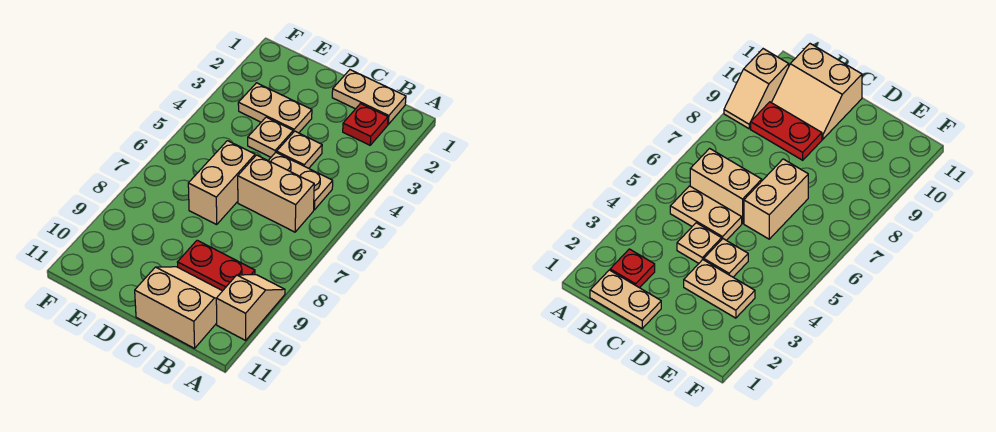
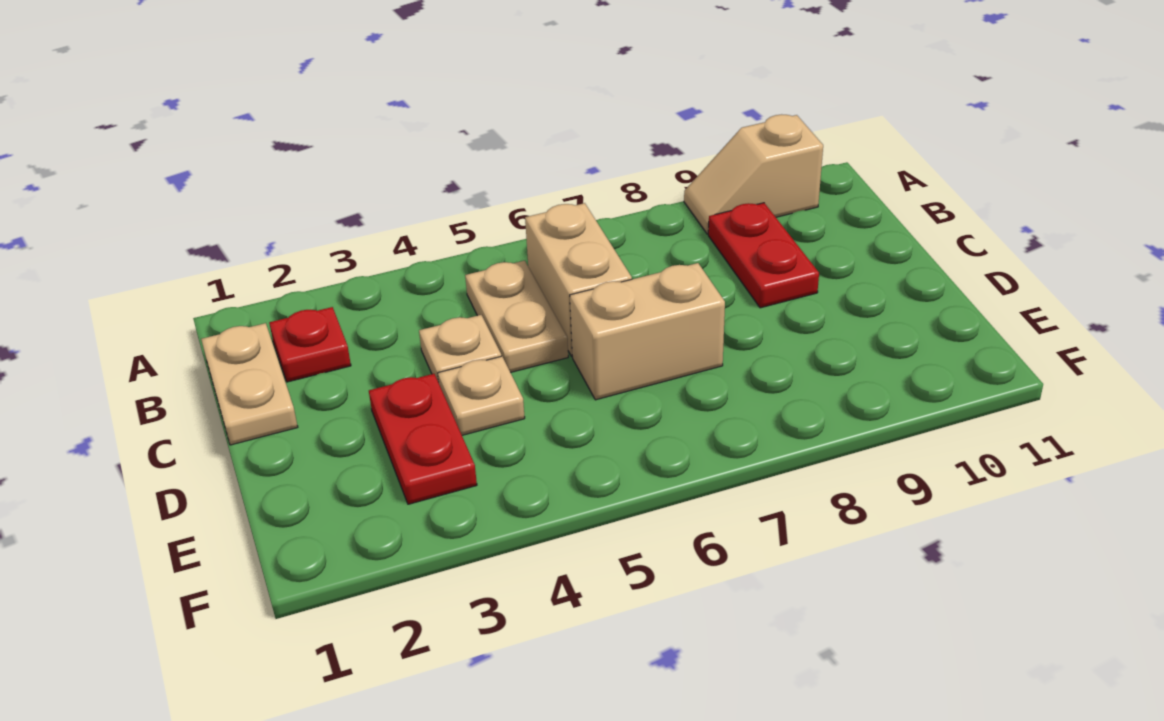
tan slope B10:C11 level 1 top 11 -> none
tan plate D3:E3 level 1 -> red plate D3:E3 level 1

